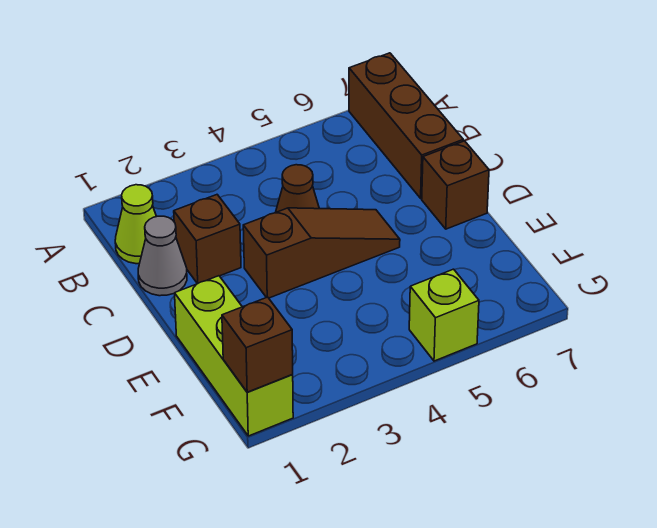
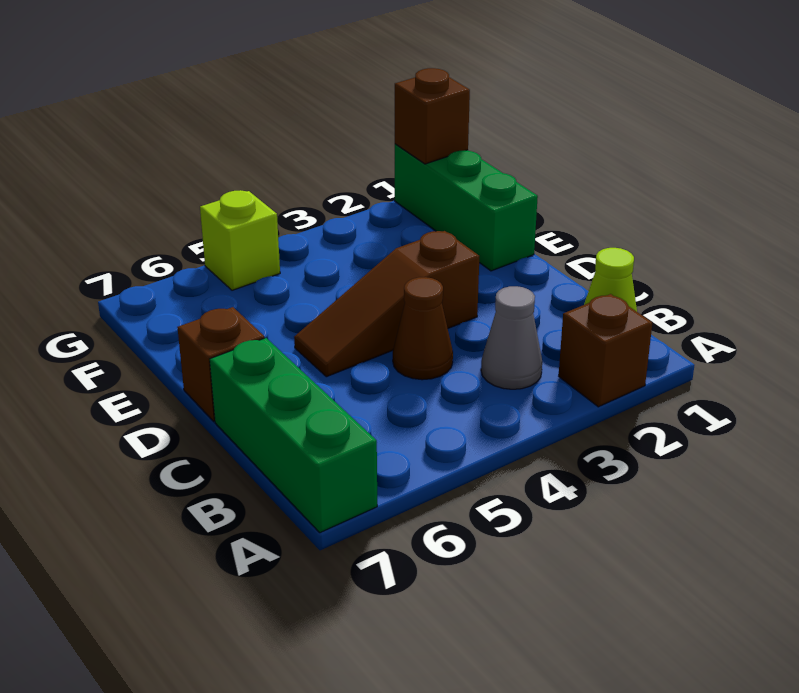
brown brick A7:C7 level 1 -> green brick A7:C7 level 1
grey cone C1 level 1 -> grey cone B3 level 1
brown brick C2 level 1 -> brown brick A2 level 1
lime brick E1:G1 level 1 -> green brick E1:G1 level 1

